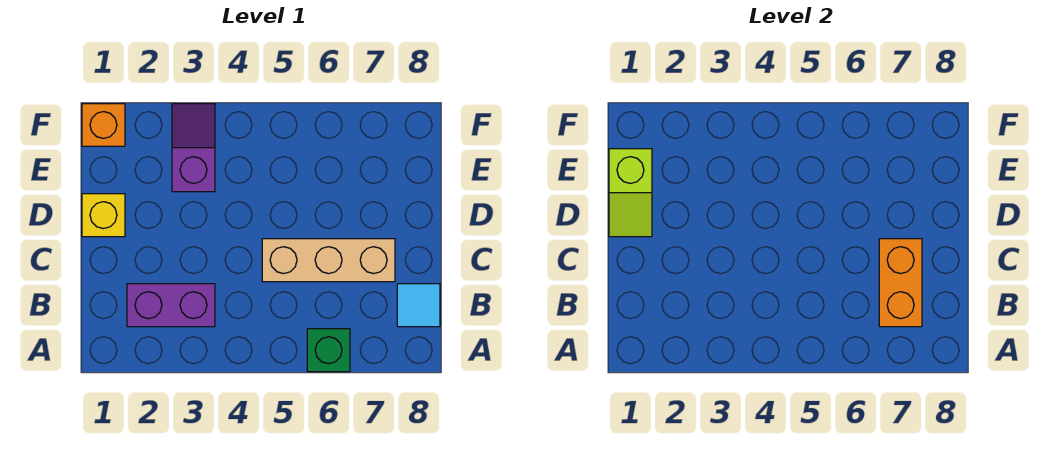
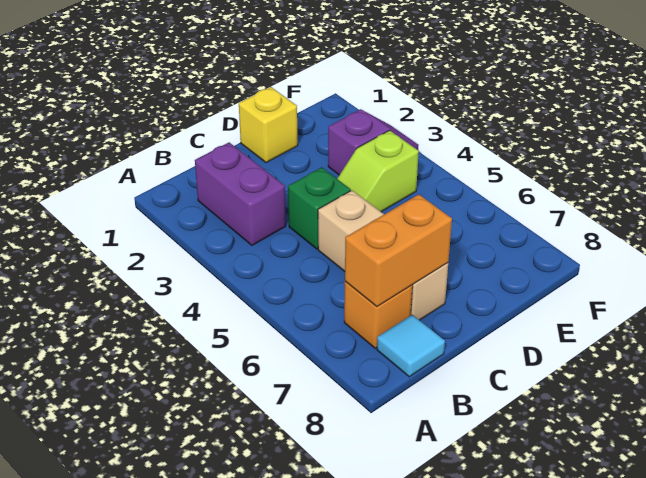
green brick A6 level 1 -> green brick C4 level 1
lime slope D1:E1 level 2 top E -> lime slope D4:E4 level 1 top E
orange brick F1 level 1 -> orange brick B7 level 1

